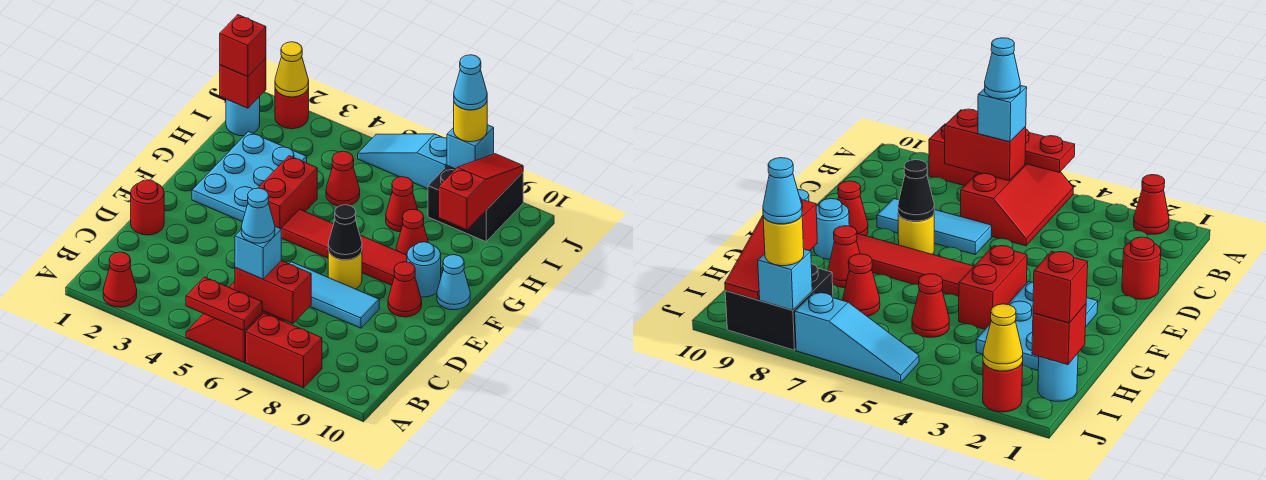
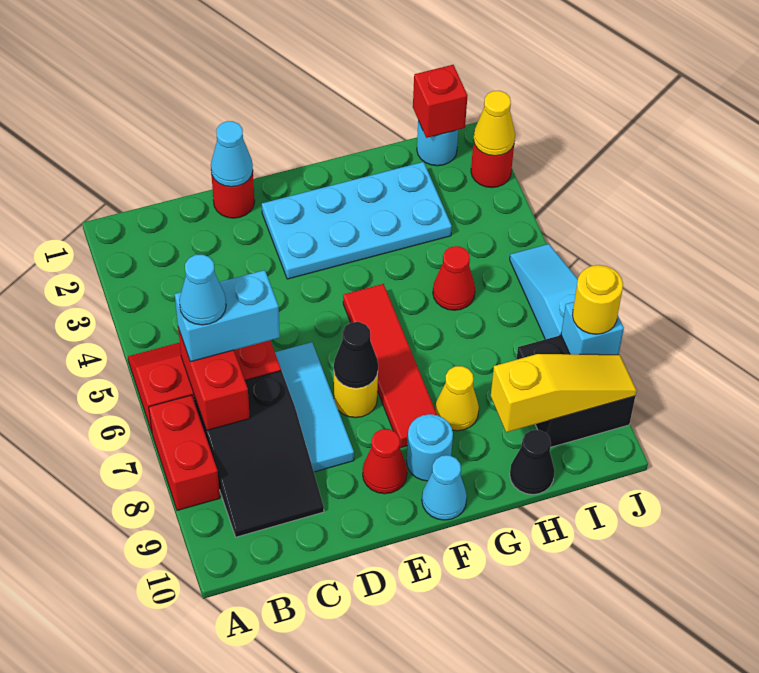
red cone A2 level 1 -> none
red plate A5:A6 level 2 -> none
cyan brick B6 level 3 -> cyan brick B6:C6 level 3
none -> black slope B7:C9 level 1 top 7
cyan plate F2:H3 level 1 -> cyan plate E2:H3 level 1
red brick F4:G4 level 1 -> none
red cone G8 level 1 -> yellow cone G8 level 1
red cone H7 level 1 -> none
red slope H9:J9 level 2 top H -> yellow slope H9:J9 level 2 top H
none -> black cone H10 level 1
red brick I1 level 3 -> none
cyan cone J8 level 4 -> cyan cone D1 level 2

